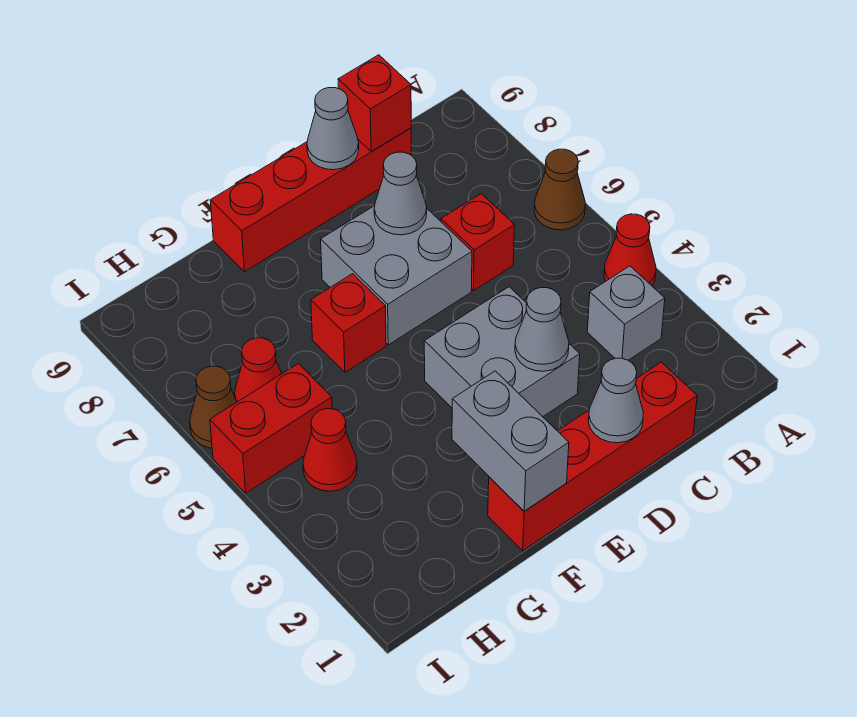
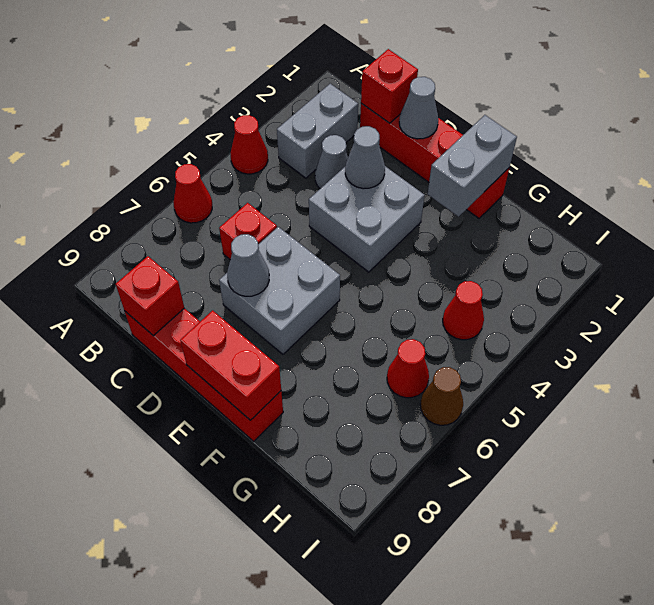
brown cone A6 level 1 -> red cone A6 level 1
grey brick B3 level 1 -> grey brick B2:B3 level 1
grey cone D9 level 2 -> grey cone C3 level 1
red brick F6 level 1 -> red brick C1 level 2
red brick H5:I5 level 1 -> red brick E9:F9 level 2

